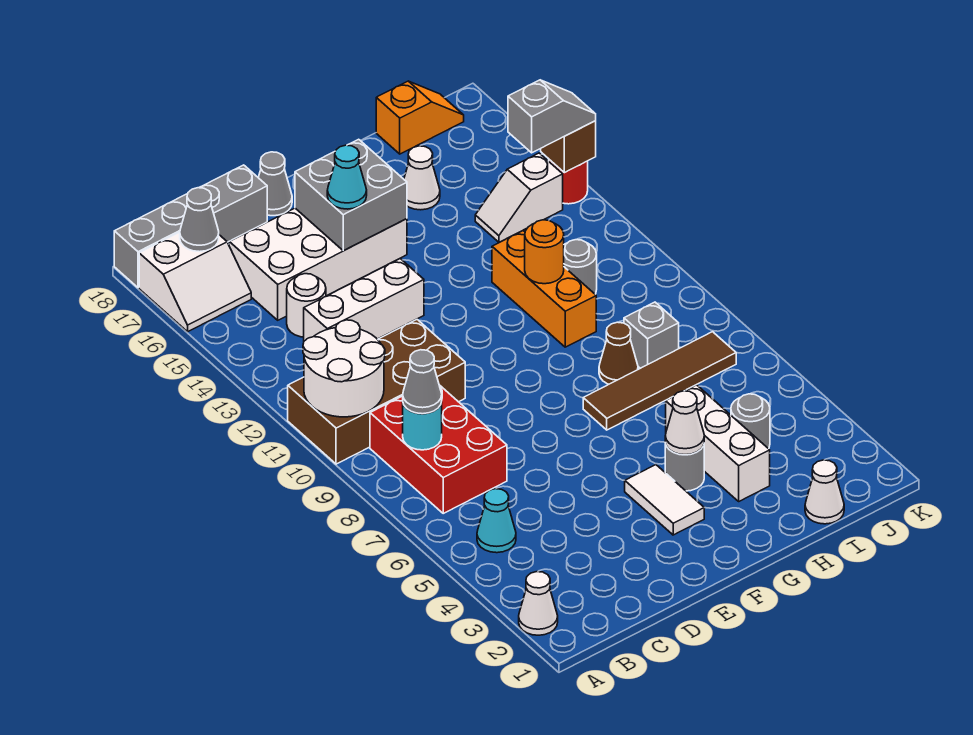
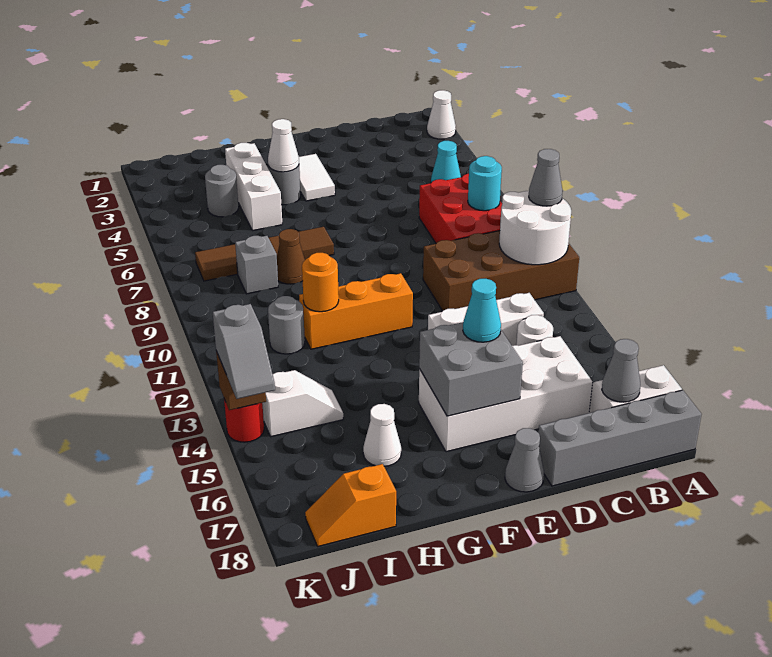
grey cone B8 level 3 -> grey cone A10 level 3
orange brick H10:H12 level 1 -> orange brick F11:H11 level 1
white cone I1 level 1 -> none
grey slope J14:K14 level 3 top J -> grey slope K14:K15 level 3 top 14

